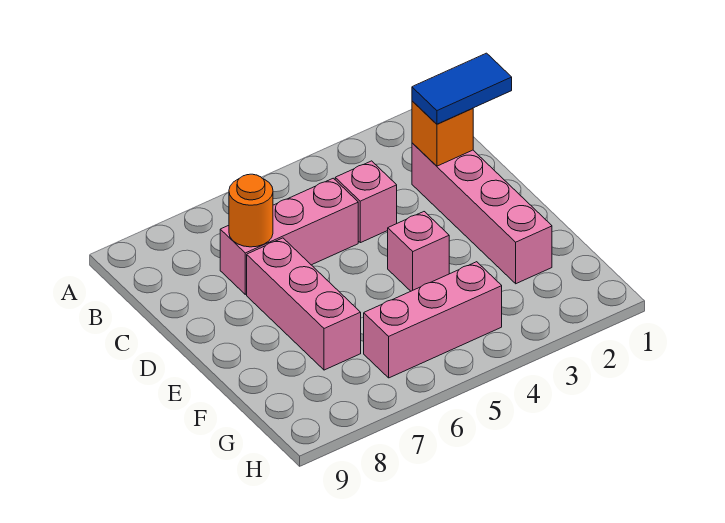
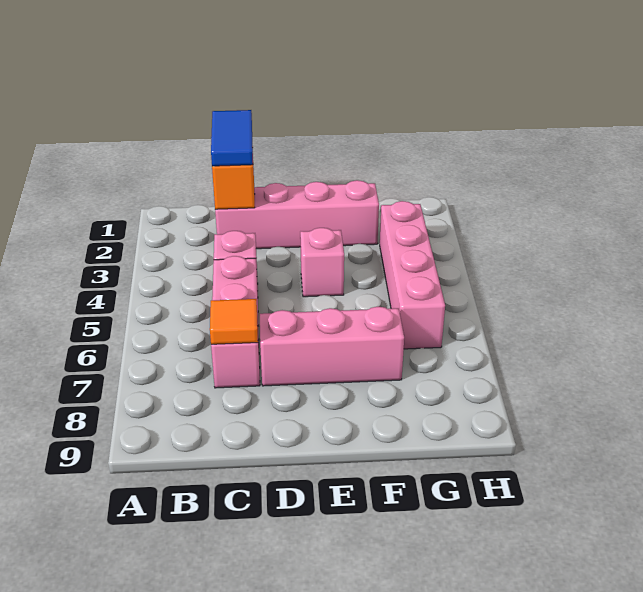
orange round brick C7 level 2 -> orange tile C7 level 2
pink brick G4:G6 level 1 -> pink brick G3:G6 level 1

